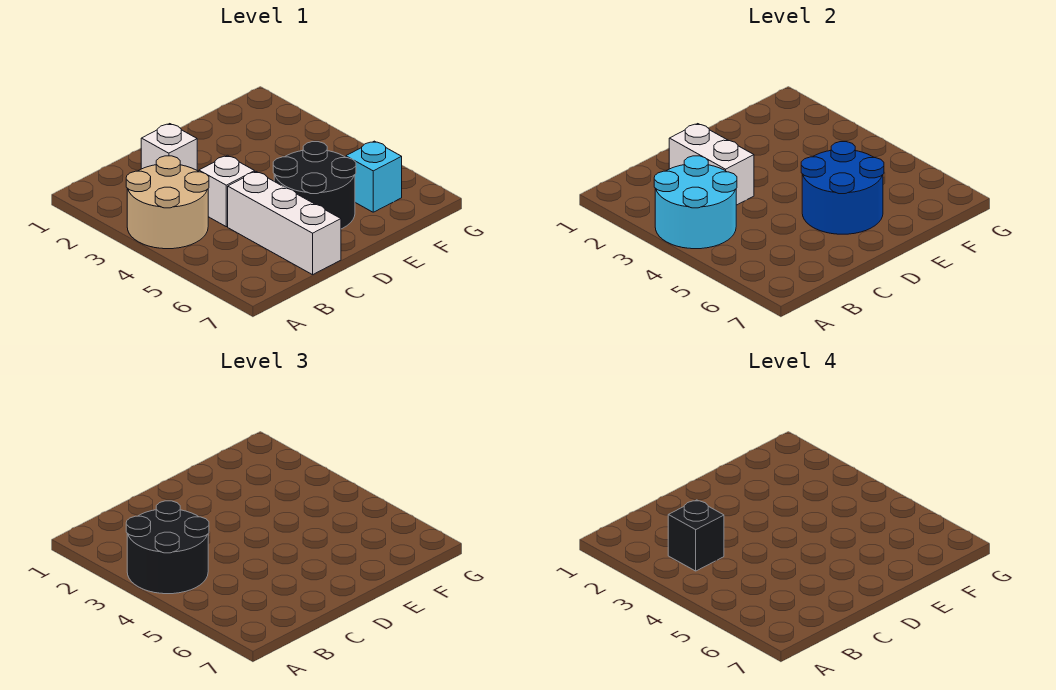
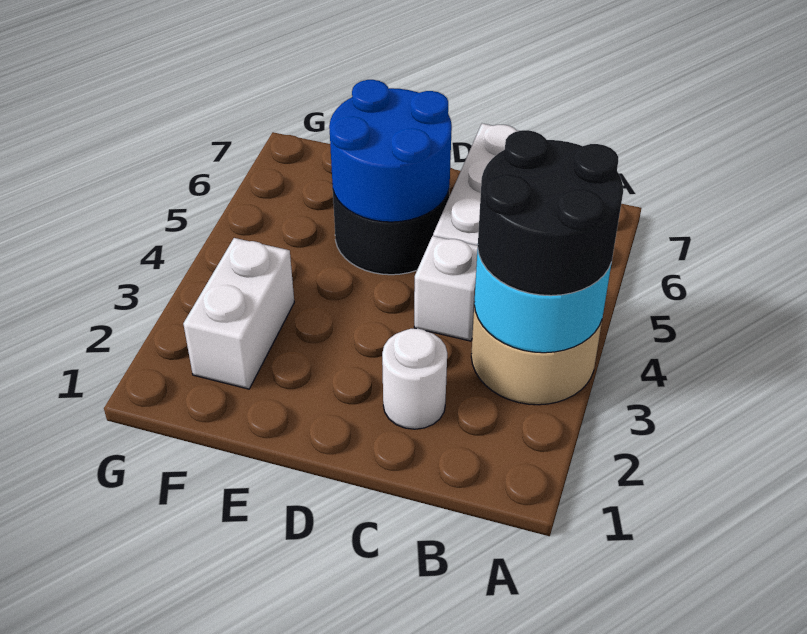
black brick B3 level 4 -> none
white brick C2 level 1 -> white round brick C2 level 1
white brick C2:C3 level 2 -> white brick F2:F3 level 1
cyan brick F6 level 1 -> none

